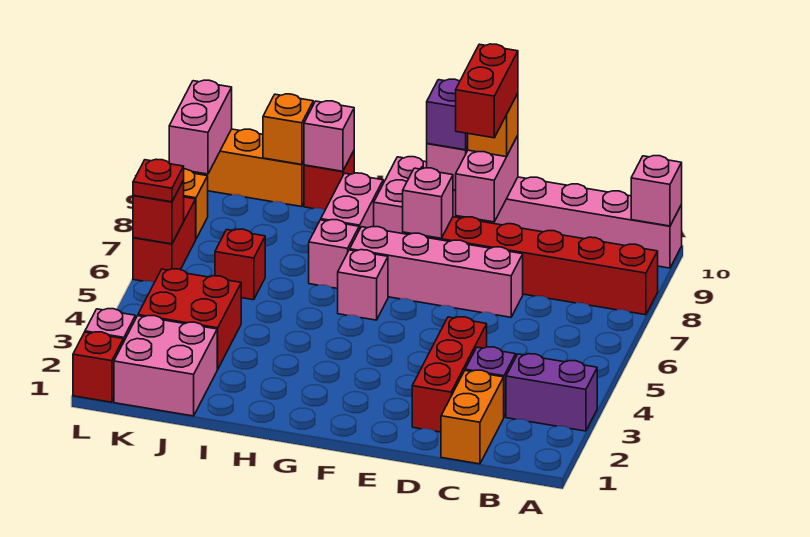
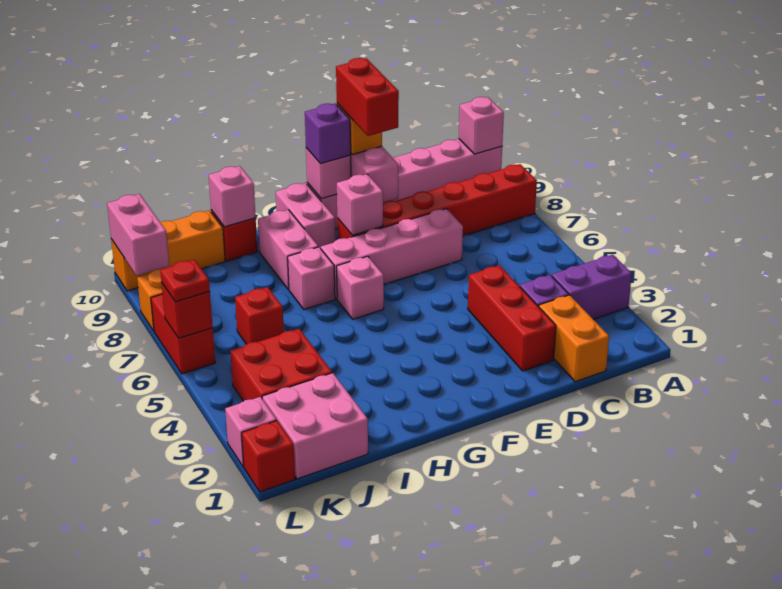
orange brick J10 level 2 -> none

